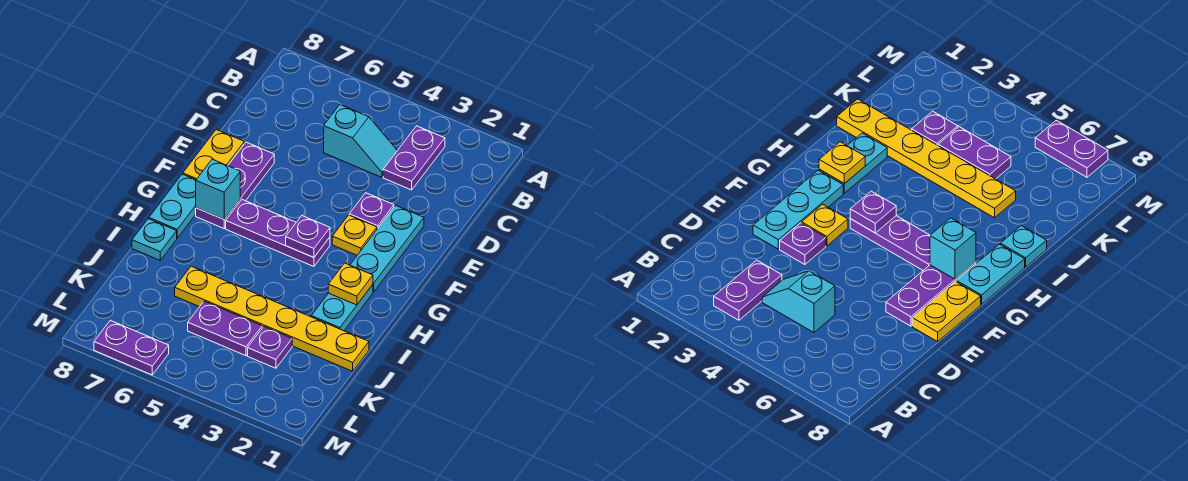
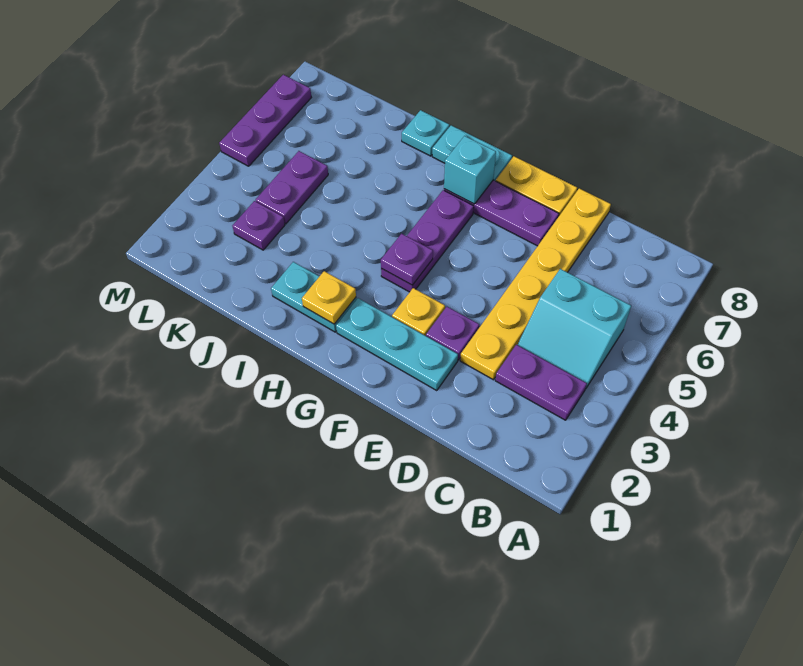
cyan slope C4:C5 level 1 top 5 -> cyan slope B4:C5 level 1 top 5
yellow plate J1:J6 level 1 -> yellow plate D3:D8 level 1
purple plate M6:M7 level 1 -> purple plate M5:M7 level 1

